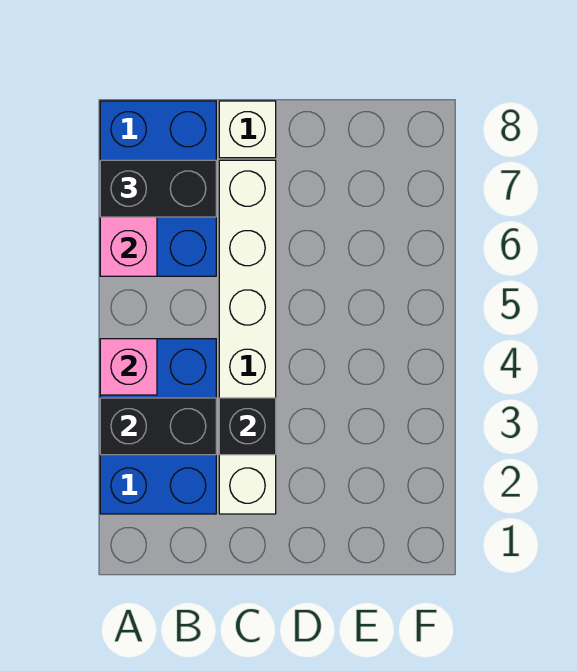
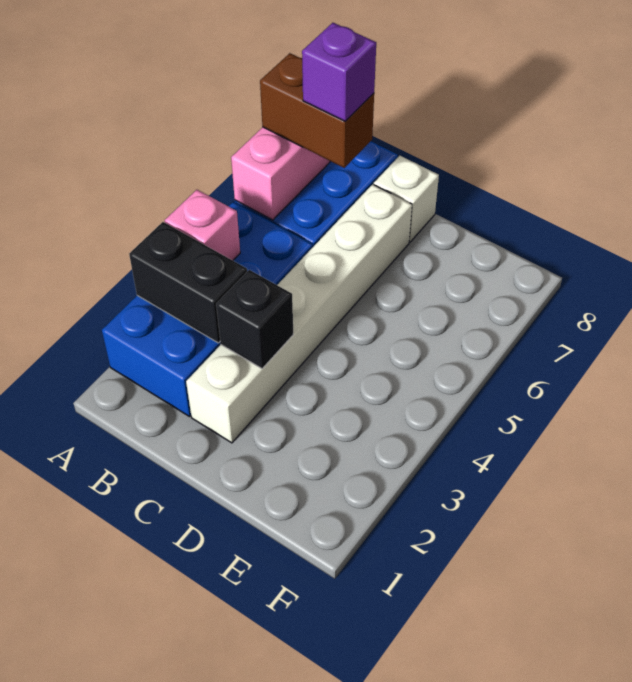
blue brick A2:B4 level 1 -> blue brick A2:B5 level 1
black brick A7:B7 level 3 -> brown brick A7:B7 level 3
none -> purple brick B7 level 4

